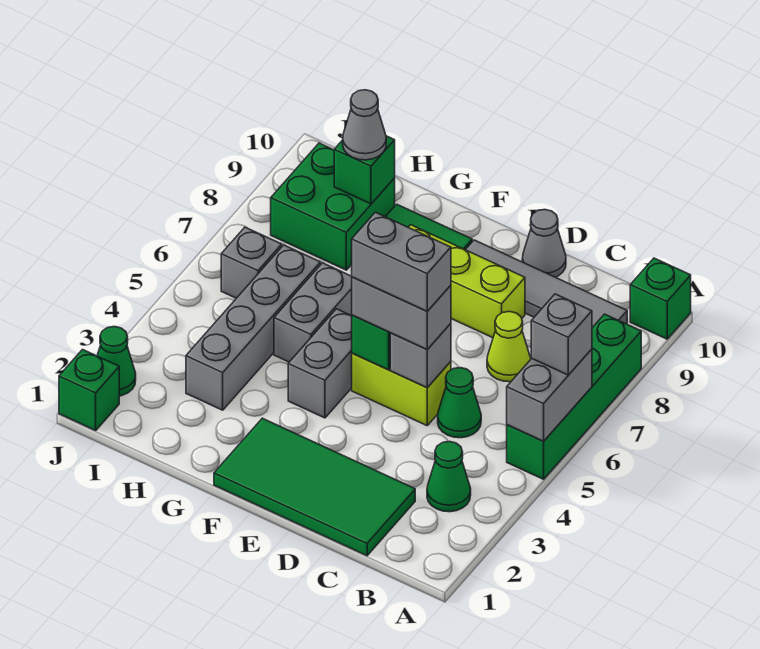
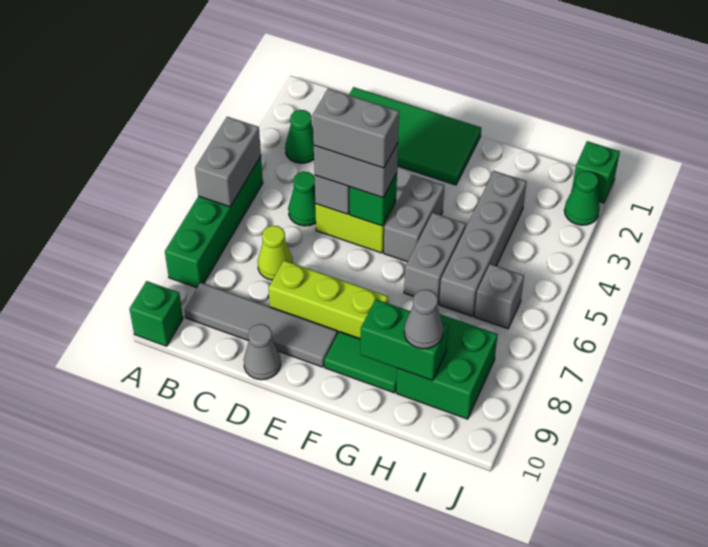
grey brick A6 level 3 -> none
green brick H9 level 2 -> green brick G9:H9 level 2

